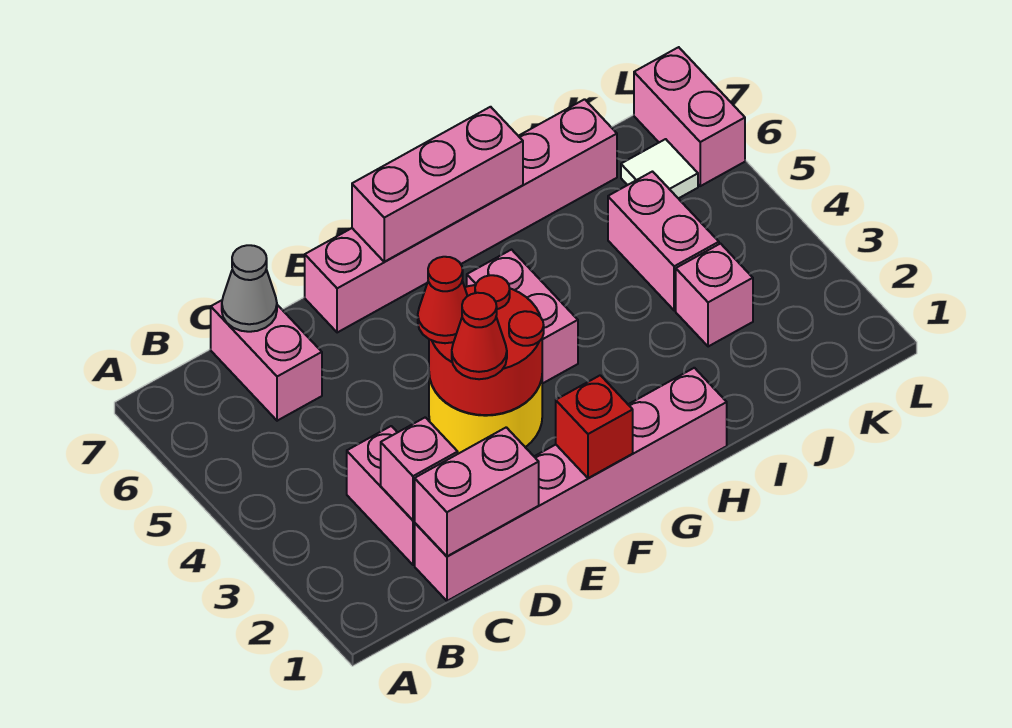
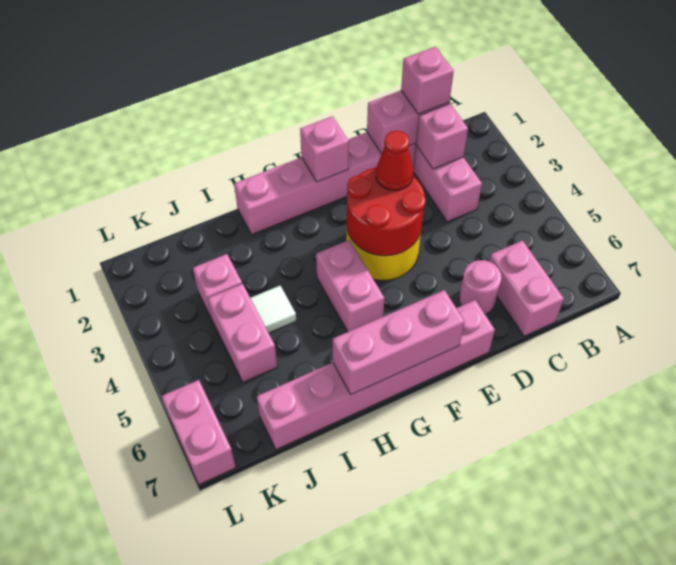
none -> pink brick C1 level 3
grey cone C7 level 2 -> none
none -> pink round brick D6 level 1
red cone E4 level 3 -> none
red brick F1 level 2 -> pink brick F1 level 2
white tile K6 level 1 -> white tile I4 level 1

